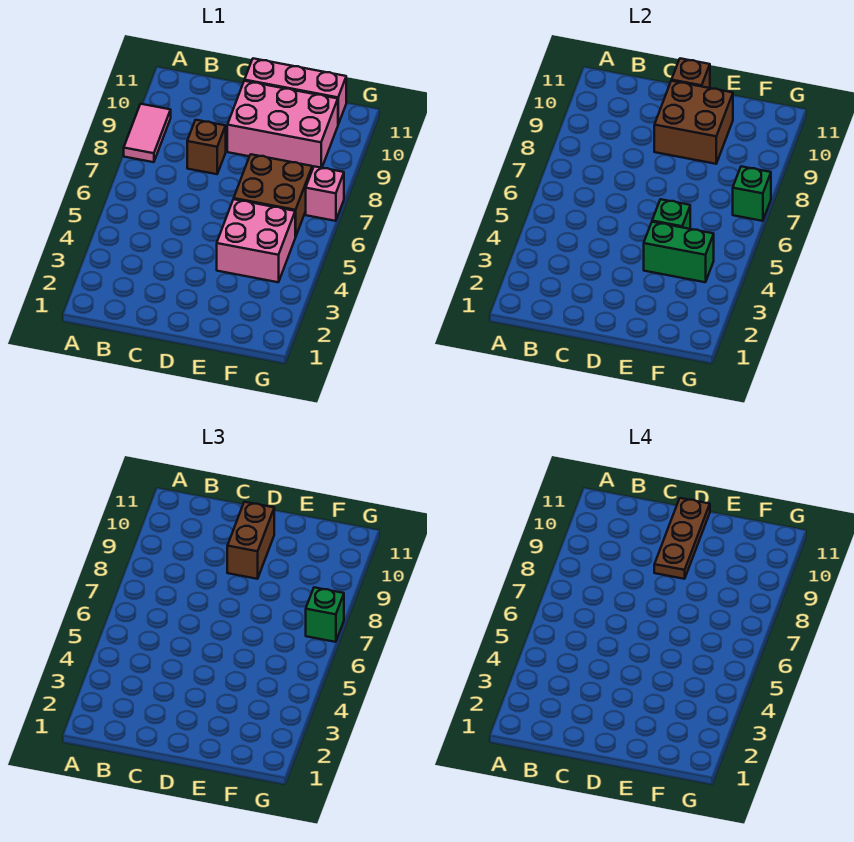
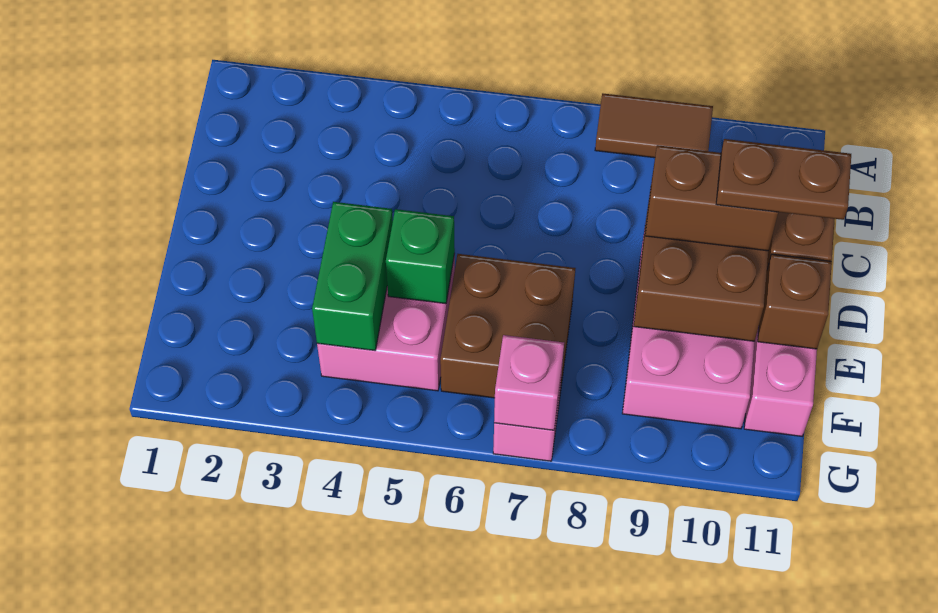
pink tile A8:A9 level 1 -> brown tile A8:A9 level 1
brown brick C8 level 1 -> brown brick E11 level 2
brown plate D9:D11 level 4 -> brown plate D10:D11 level 4
green brick G7 level 2 -> pink brick G7 level 2
green brick G7 level 3 -> none

